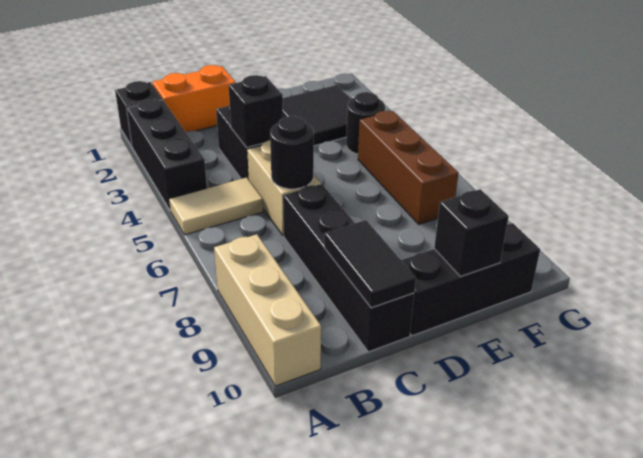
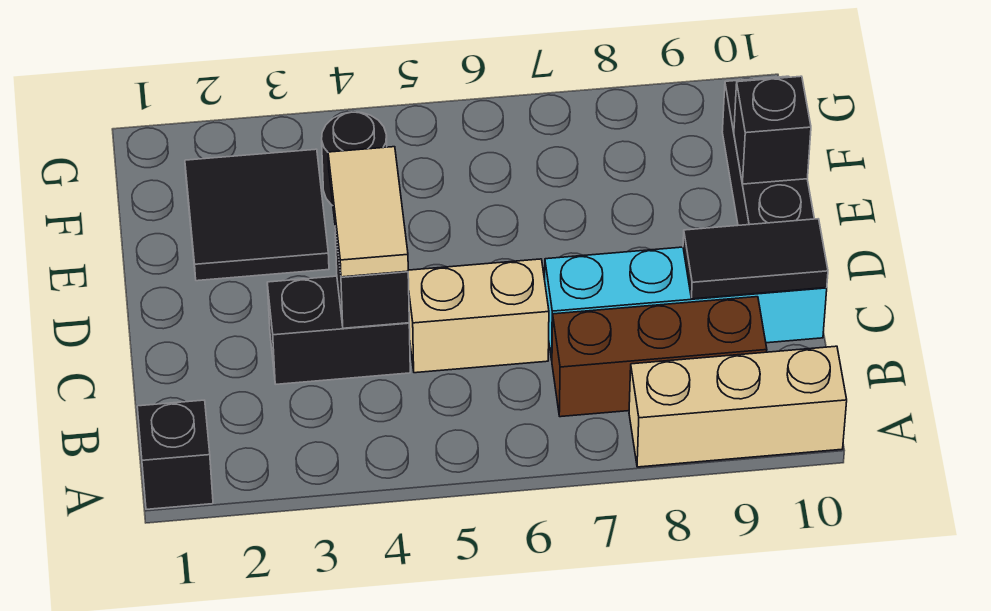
black brick A2:A4 level 1 -> none
tan tile A5:B5 level 1 -> tan tile C4:D4 level 3
orange brick B1:C1 level 1 -> none
black round brick C6 level 2 -> none
black brick C7:C10 level 1 -> cyan brick C7:C10 level 1
brown brick F5:F7 level 1 -> brown brick B7:B9 level 1

